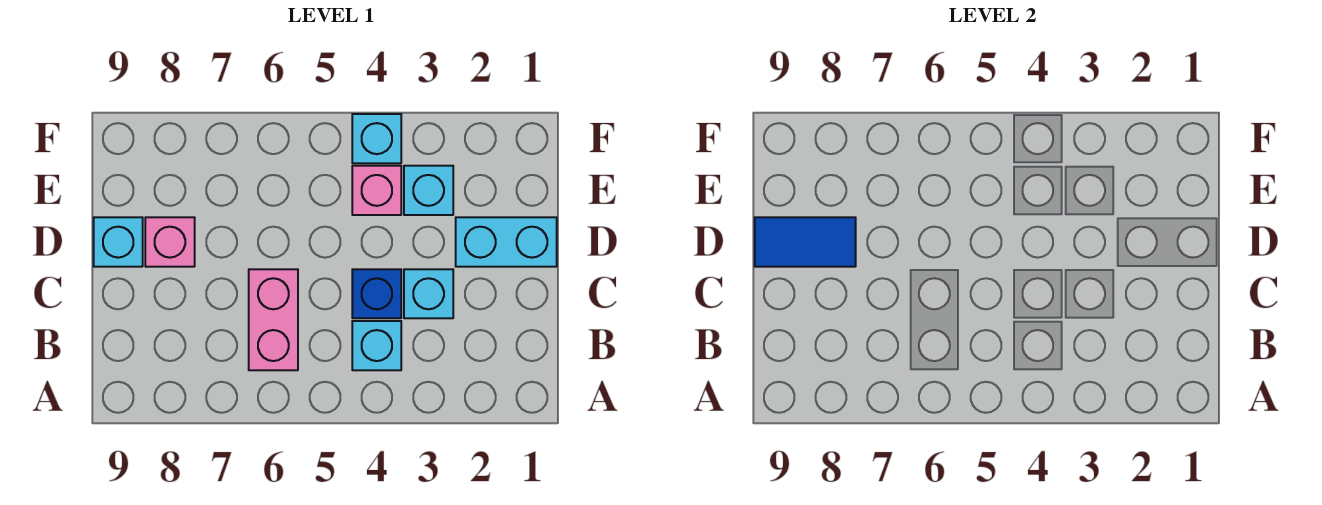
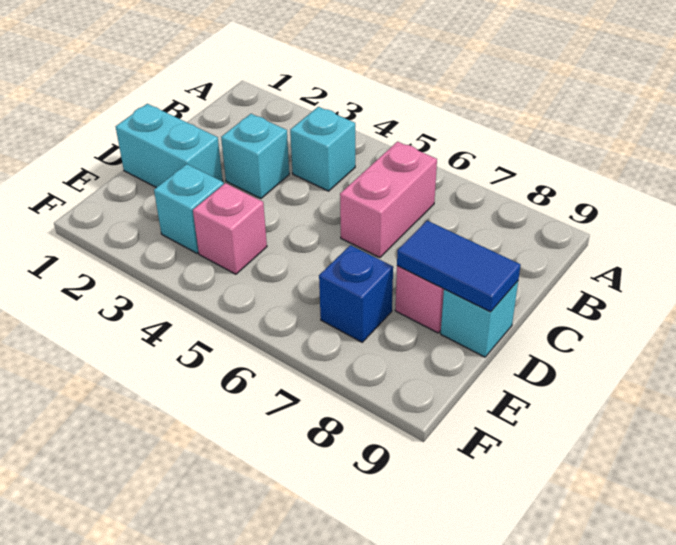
blue brick C4 level 1 -> blue brick E7 level 1
cyan brick F4 level 1 -> none

